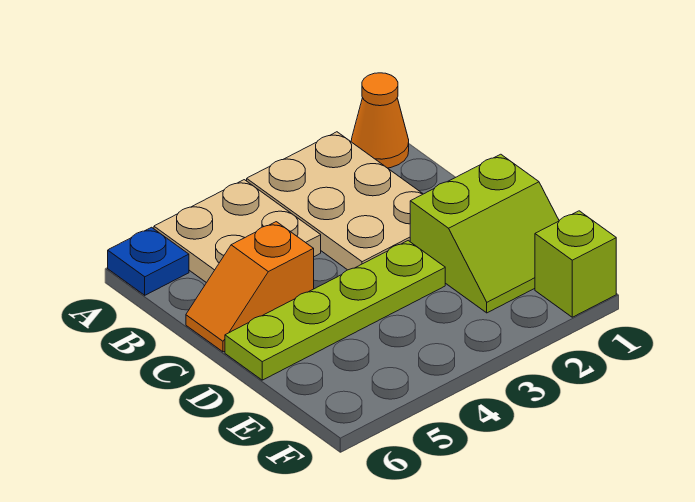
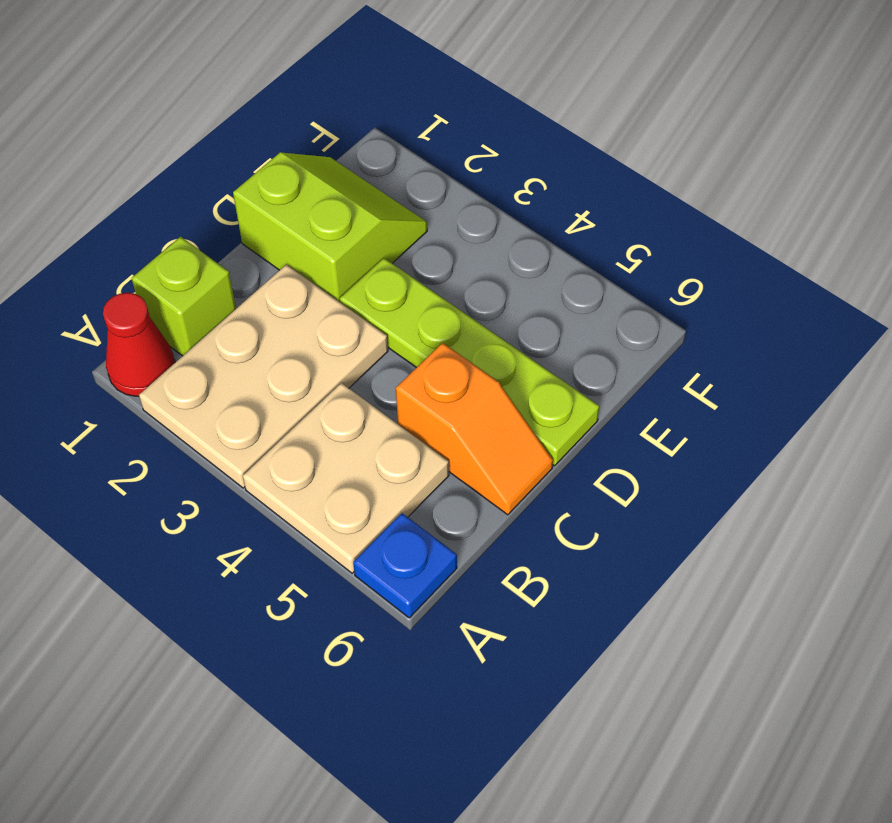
orange cone A1 level 1 -> red cone A1 level 1
lime brick F1 level 1 -> lime brick B1 level 1

